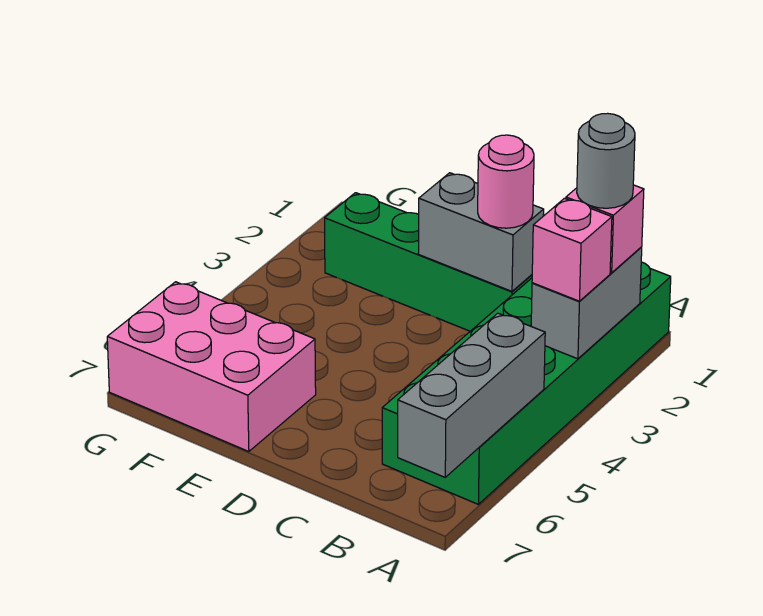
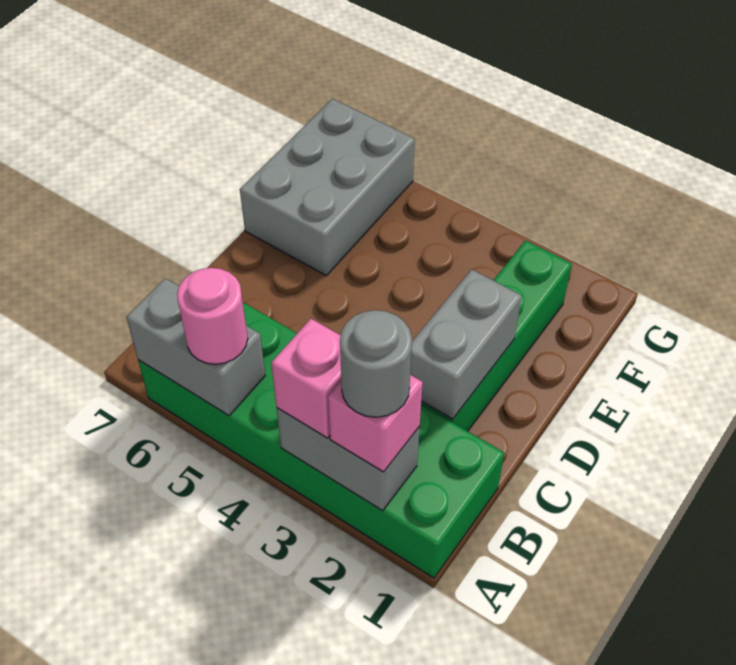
grey brick A5:A7 level 2 -> grey brick A5:A6 level 2
pink round brick C2 level 3 -> pink round brick A5 level 3
pink brick E6:G7 level 1 -> grey brick E6:G7 level 1

